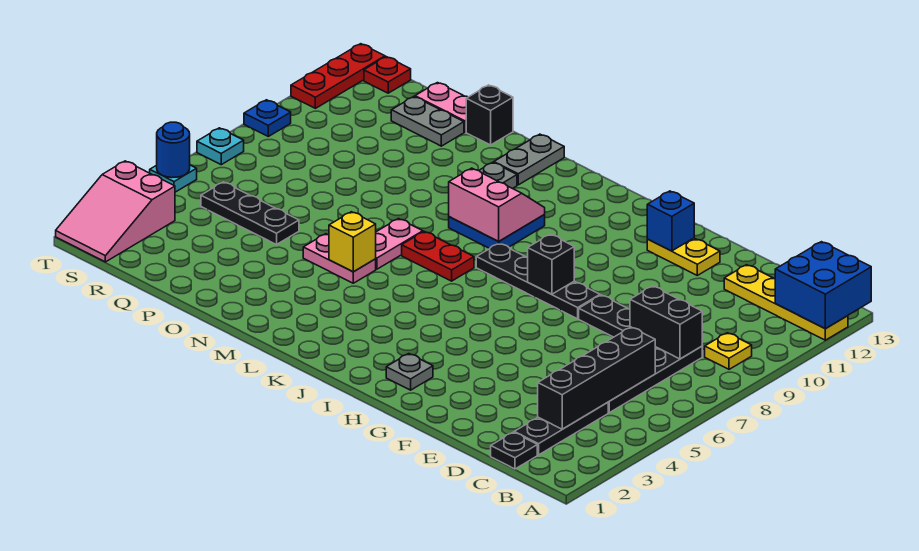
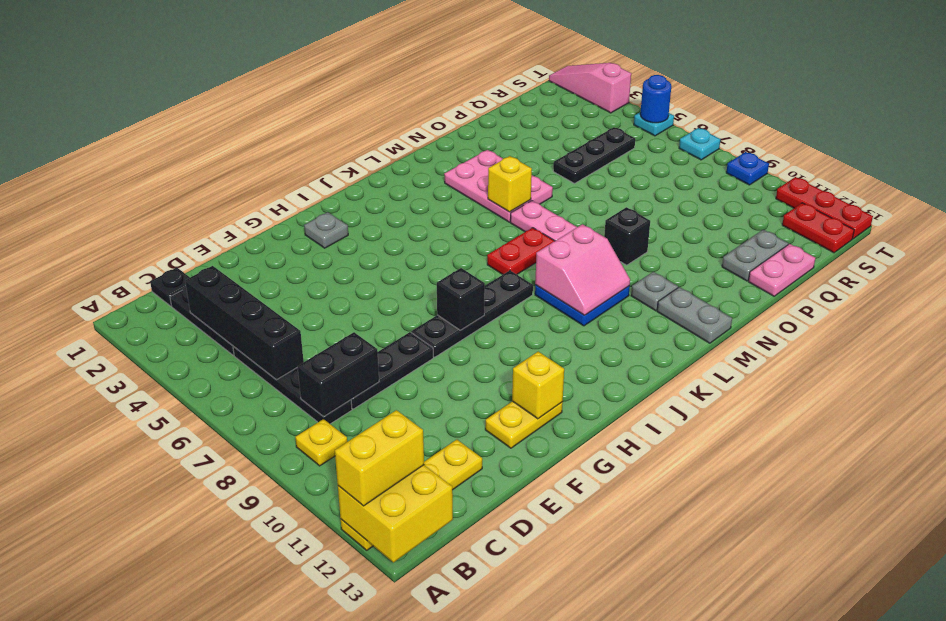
blue brick A12:B13 level 2 -> yellow brick A12:B13 level 2
none -> yellow brick A12:B12 level 3
blue brick G12 level 2 -> yellow brick G12 level 2
pink plate M5:N5 level 1 -> pink plate M3:N5 level 1
black brick O13 level 1 -> black brick N9 level 1
pink slope S1:T3 level 1 top 3 -> pink slope T1:T3 level 1 top 3
red plate S13 level 1 -> red plate S12:S13 level 1

